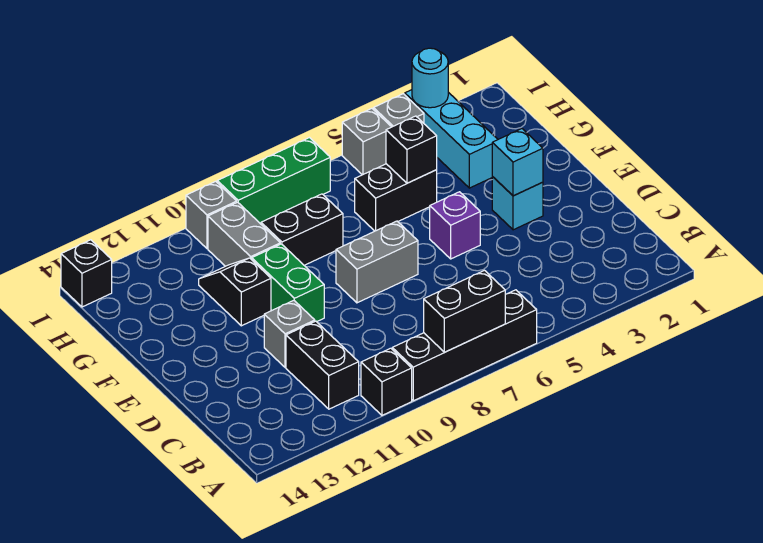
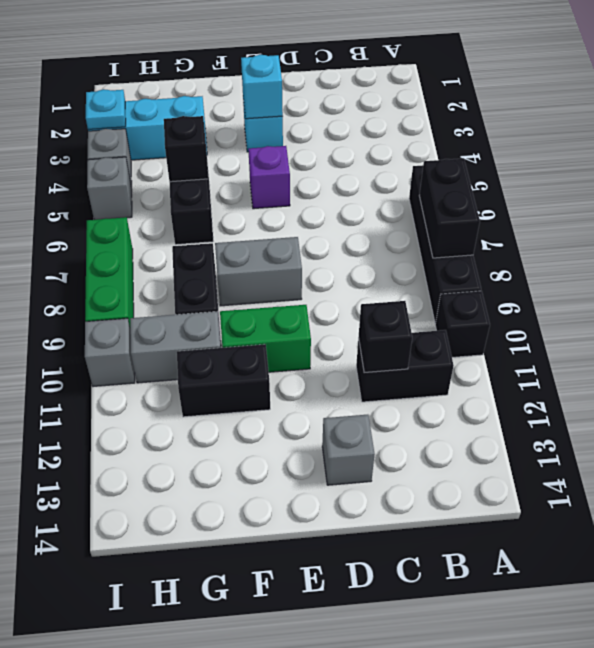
grey brick D11 level 1 -> grey brick D13 level 1
grey brick E7:E8 level 1 -> grey brick E8:F8 level 1
black slope F11:G11 level 1 top F -> black brick F11:G11 level 1
cyan round brick I3 level 2 -> cyan plate I3 level 2
black brick I14 level 1 -> black brick C11 level 2

